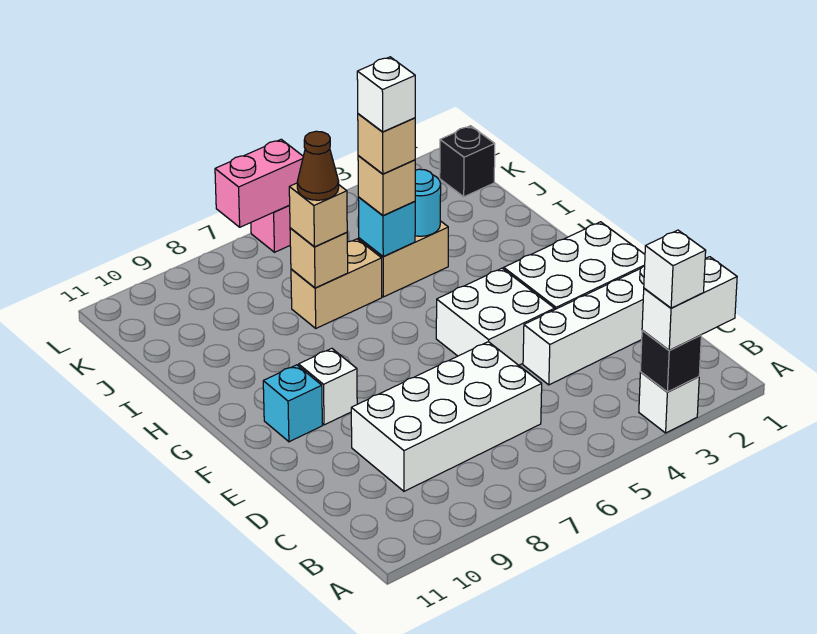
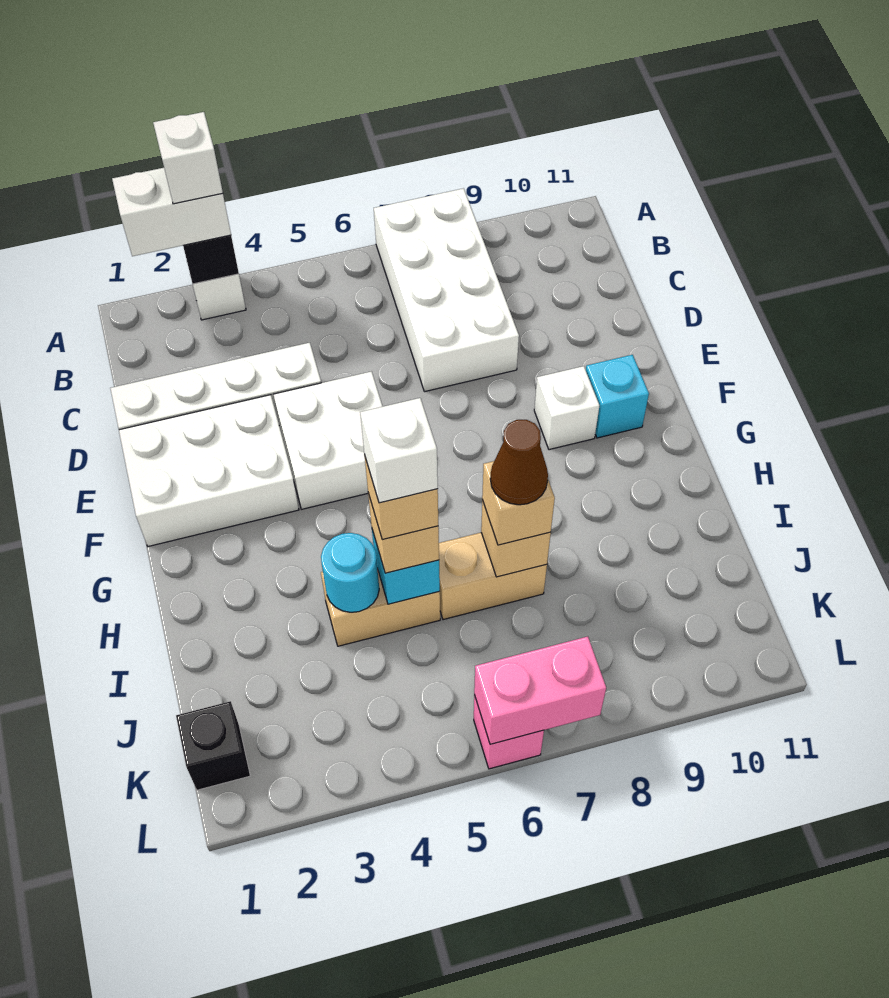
white brick C6:D9 level 1 -> white brick A7:D8 level 1

